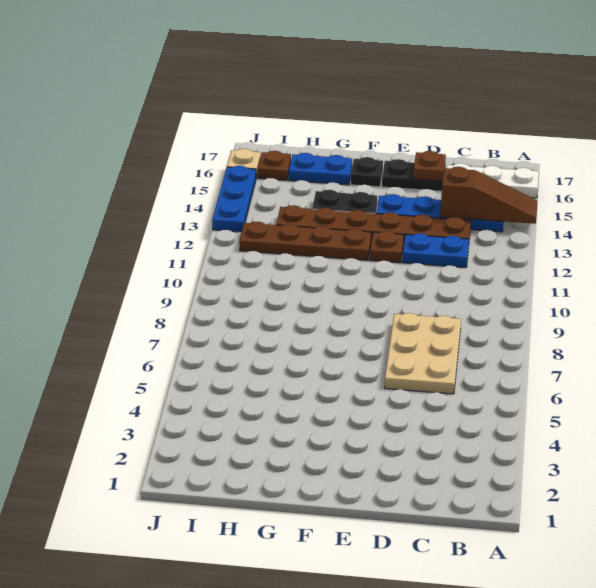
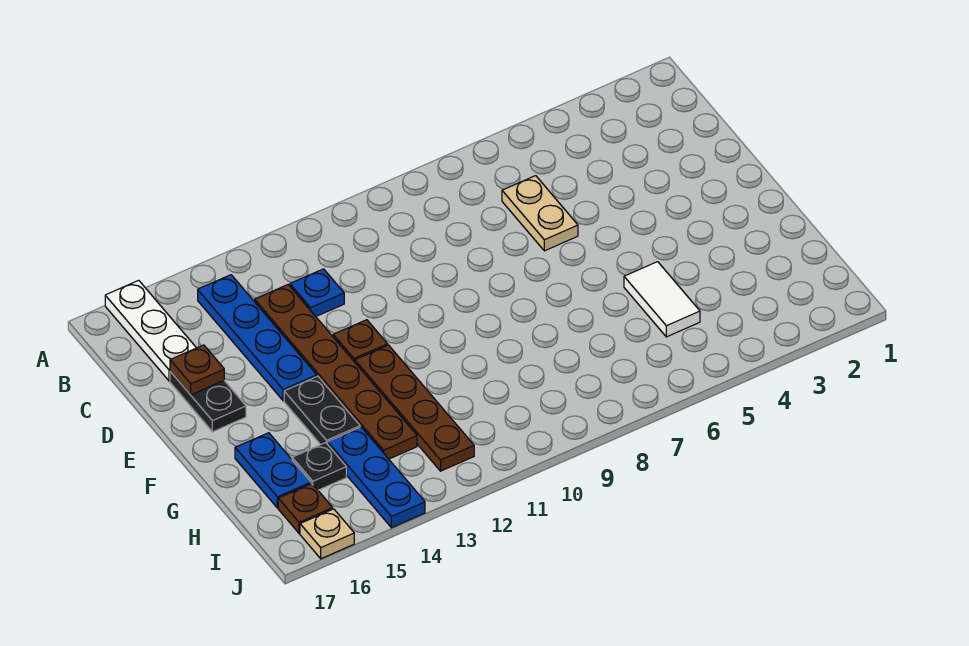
brown slope A14:C14 level 2 top C -> none
tan plate C6:D8 level 1 -> tan plate C6:D6 level 1
blue plate C12:D12 level 1 -> blue plate C12 level 1
black plate F16 level 1 -> black plate H15 level 1
none -> white tile G5:H5 level 1
blue plate J13:J15 level 1 -> blue plate H14:J14 level 1

